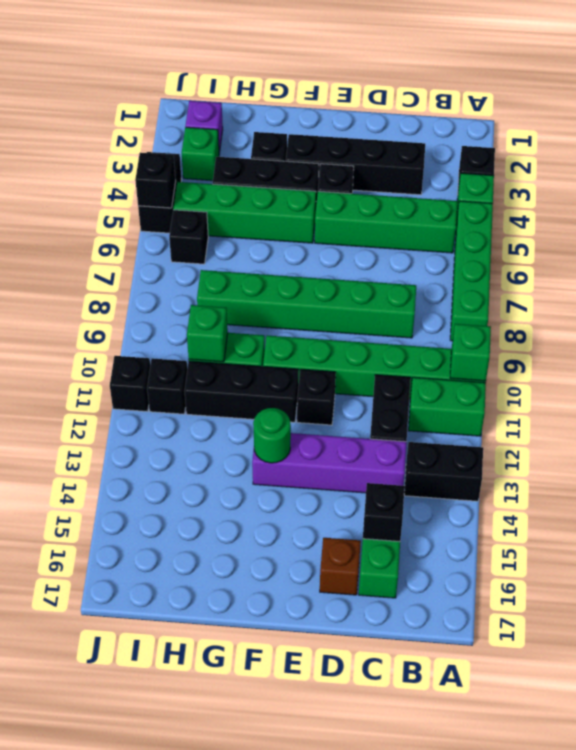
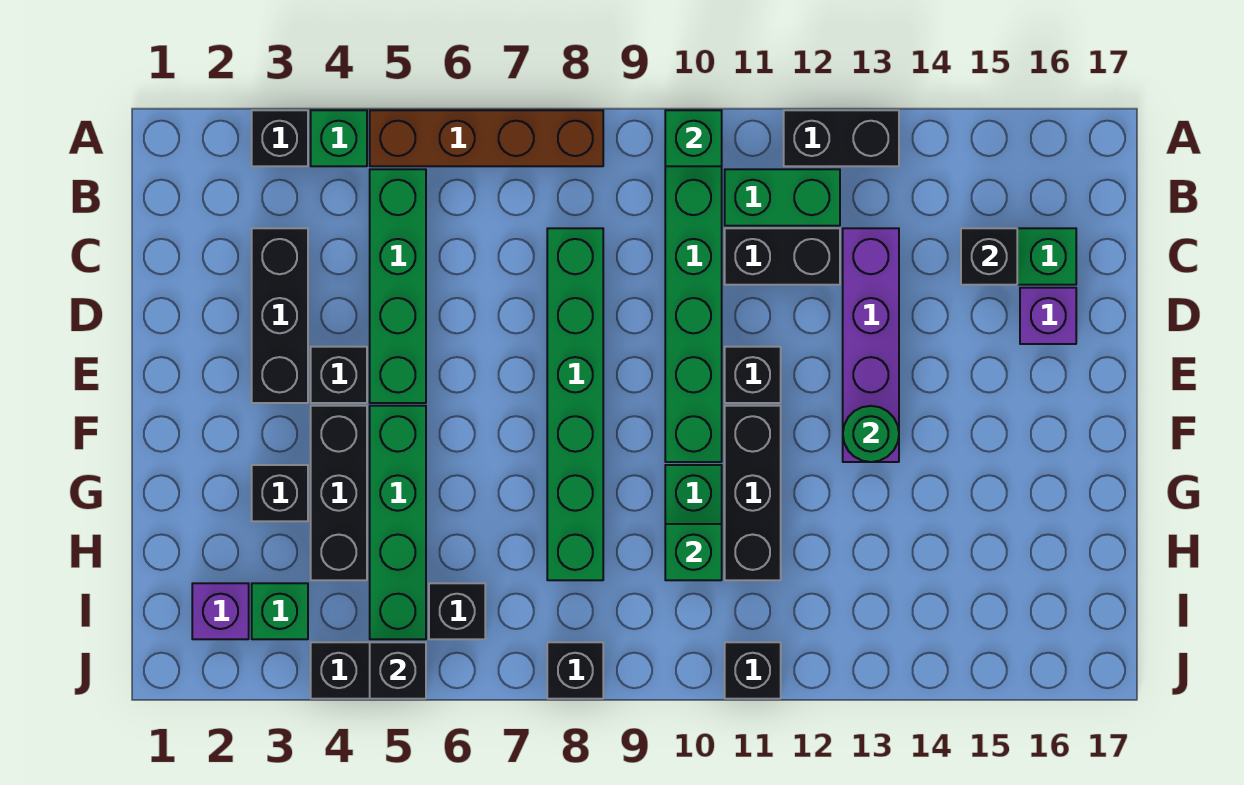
green brick A5:A8 level 1 -> brown brick A5:A8 level 1
green brick A11:B11 level 1 -> green brick B11:B12 level 1
black brick A13:B13 level 1 -> black brick A12:A13 level 1
black brick C3:F3 level 1 -> black brick C3:E3 level 1
brown brick D16 level 1 -> purple brick D16 level 1
black brick I11 level 1 -> black brick J8 level 1

